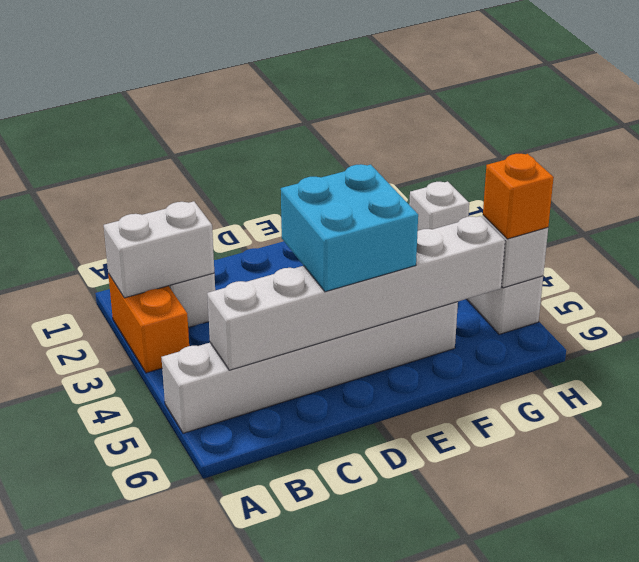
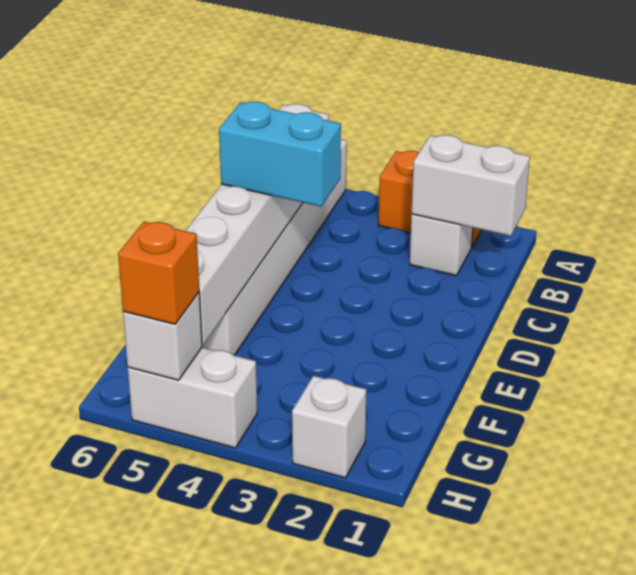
white brick A2:B2 level 2 -> white brick B1:B2 level 2
cyan brick D4:E5 level 3 -> cyan brick D4:D5 level 3

